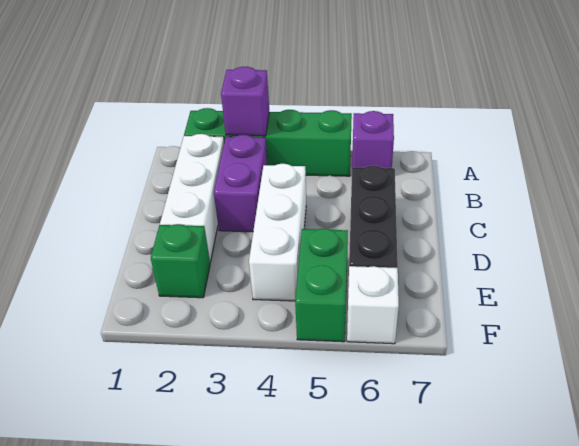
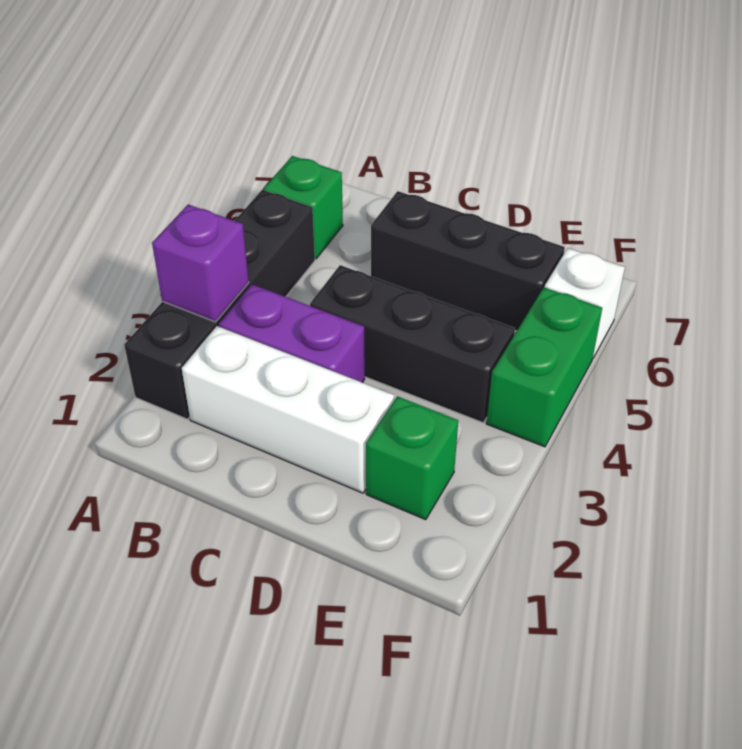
green brick A2:A5 level 1 -> black brick A2:A5 level 1
purple brick A6 level 1 -> green brick A6 level 1
white brick C4:E4 level 1 -> black brick C4:E4 level 1
green brick E5:F5 level 1 -> green brick F4:F5 level 1

